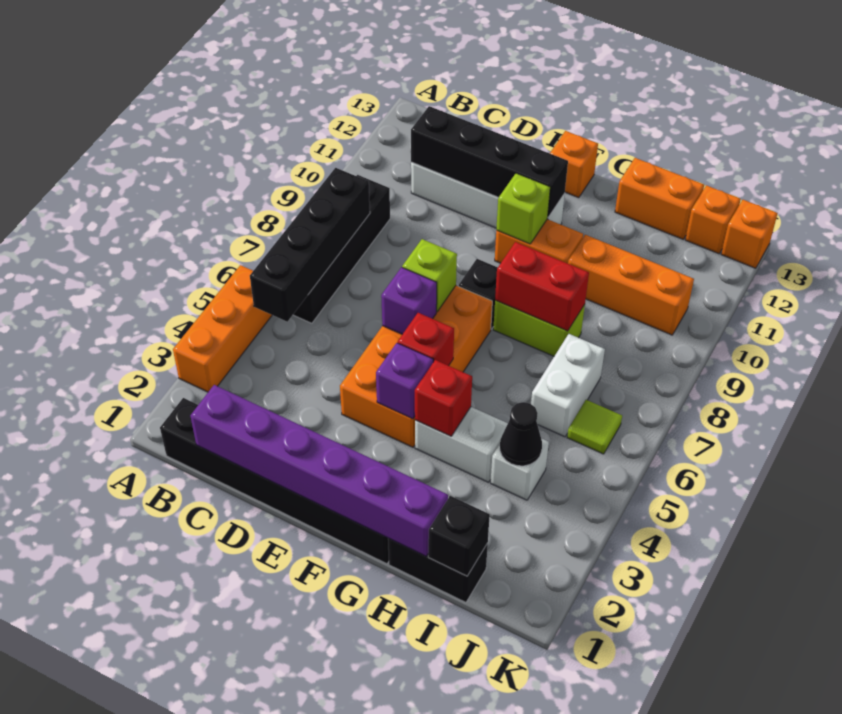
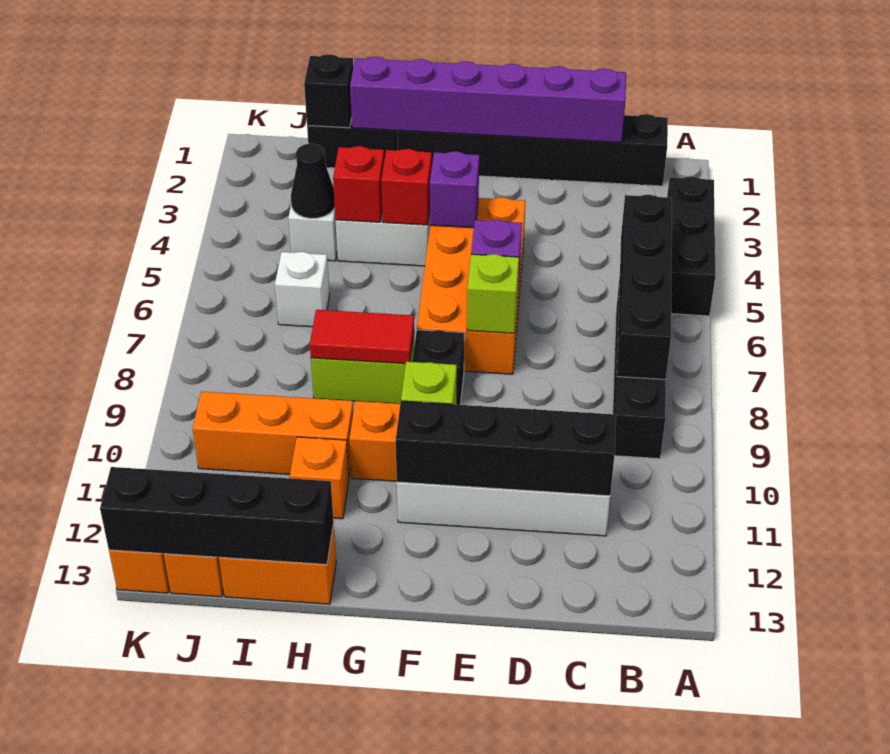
orange brick A3:A5 level 1 -> black brick A3:A5 level 1
red brick F5 level 2 -> red brick H4 level 2
orange brick F13 level 1 -> orange brick H11 level 1
red brick G8:H8 level 2 -> red tile G8:H8 level 2
none -> black brick H13:K13 level 2
white brick I6:I7 level 1 -> white brick I6 level 1
lime tile J6 level 1 -> none

